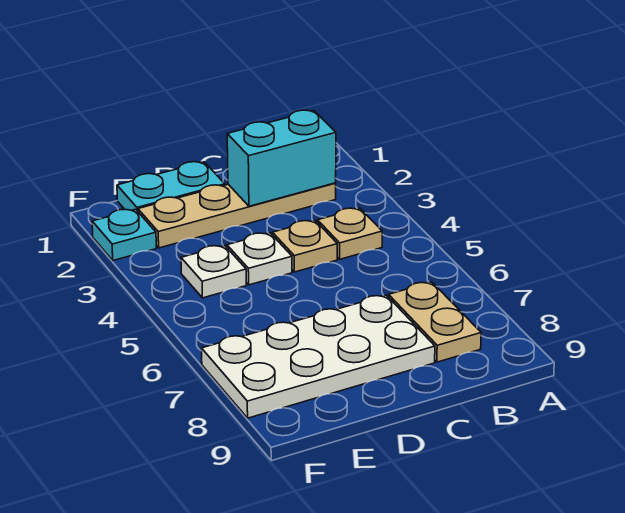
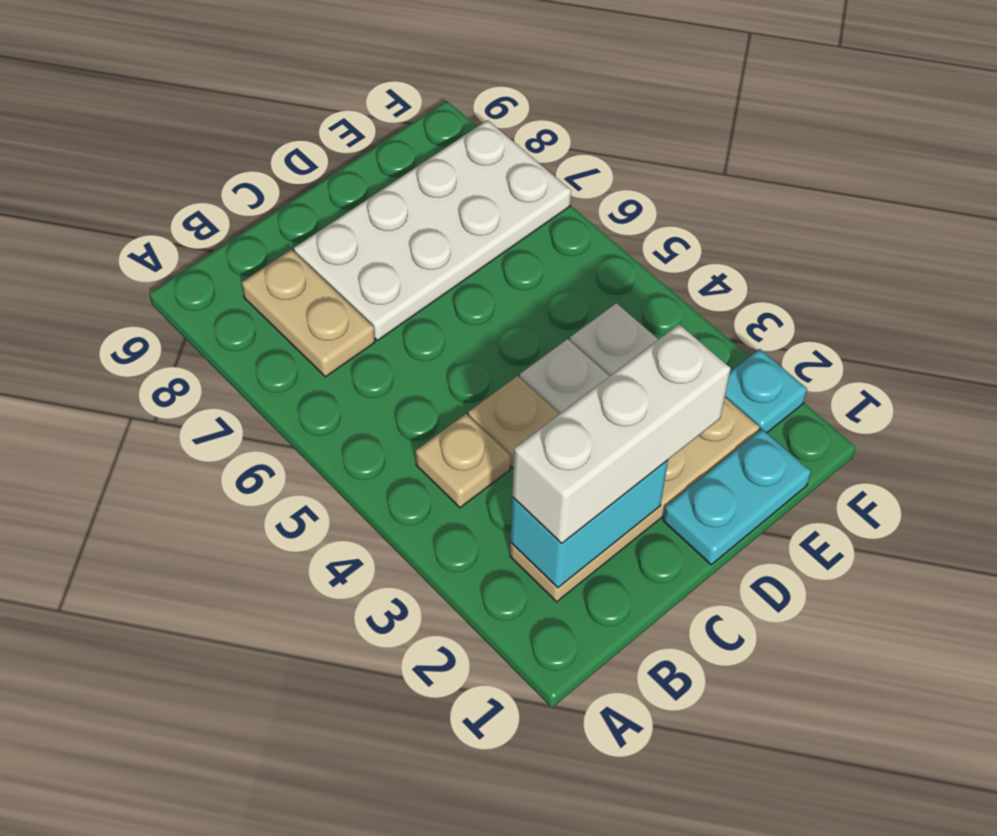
none -> white brick B2:D2 level 3

